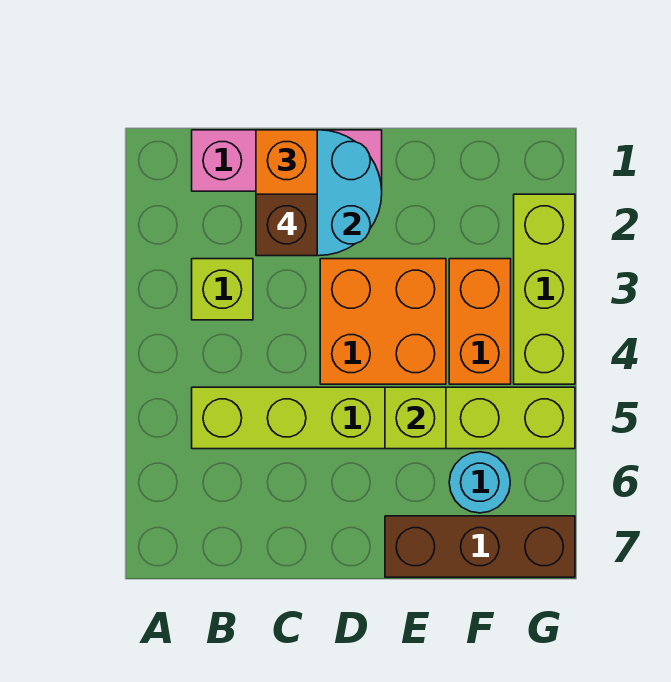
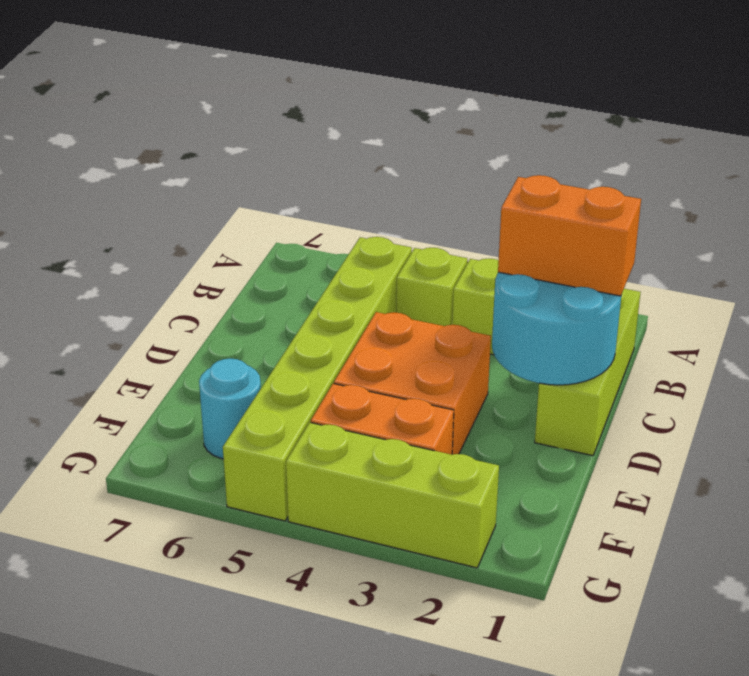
pink brick B1:D1 level 1 -> lime brick B1:D1 level 1
brown brick C2 level 4 -> none
lime brick E5 level 2 -> lime brick B4 level 1
brown brick E7:G7 level 1 -> none

